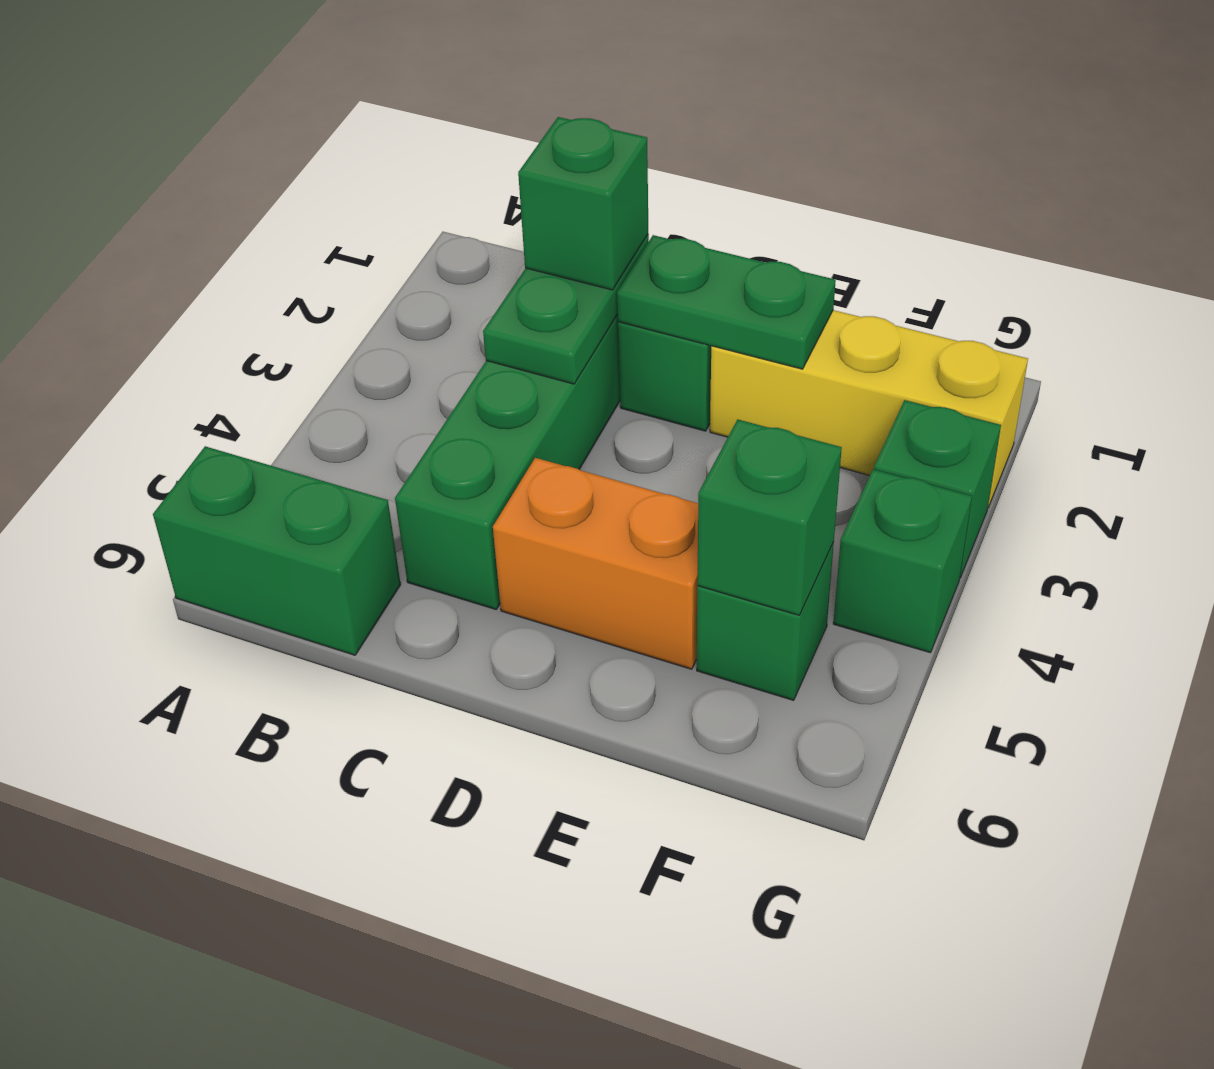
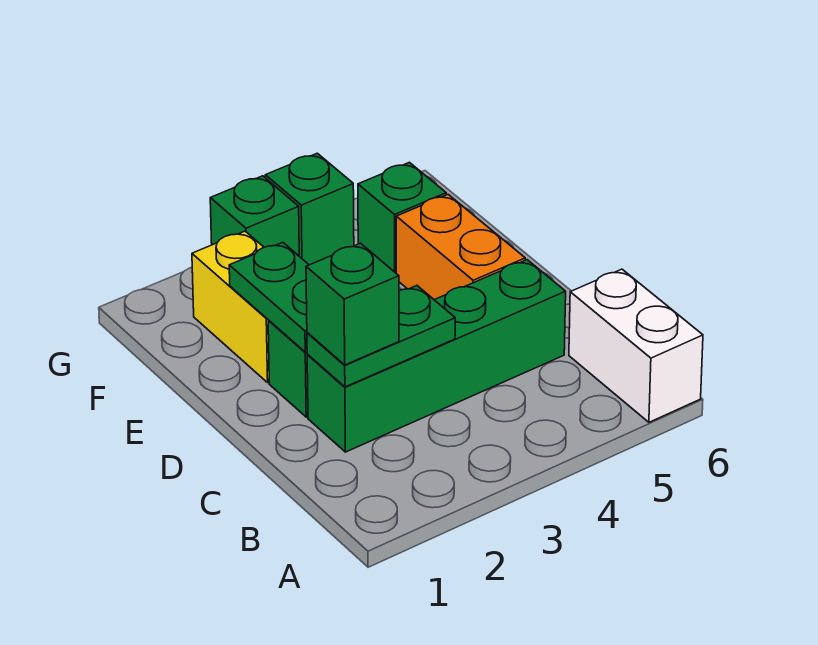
green brick A6:B6 level 1 -> white brick A6:B6 level 1
yellow brick E2:G2 level 1 -> yellow brick E2:F2 level 1
green brick F5 level 2 -> none

